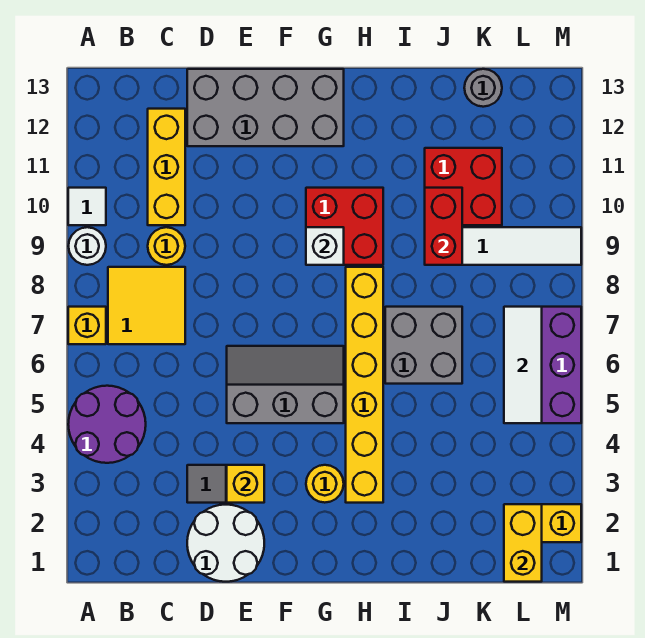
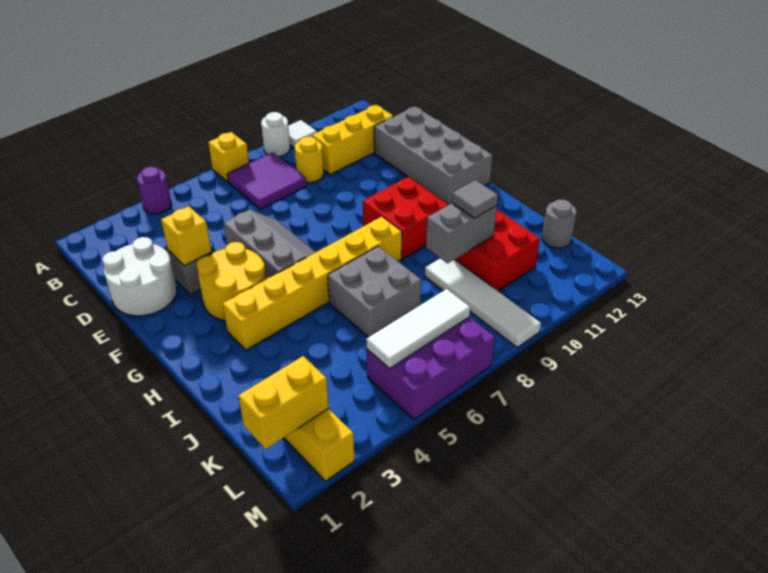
purple round brick A4:B5 level 1 -> purple round brick A4 level 1
yellow tile B7:C8 level 1 -> purple tile B7:C8 level 1
yellow round brick G3 level 1 -> yellow round brick F3:G4 level 1
white brick G9 level 2 -> none
red brick J9:J10 level 2 -> grey brick J9:J10 level 2
none -> grey tile J10 level 3

